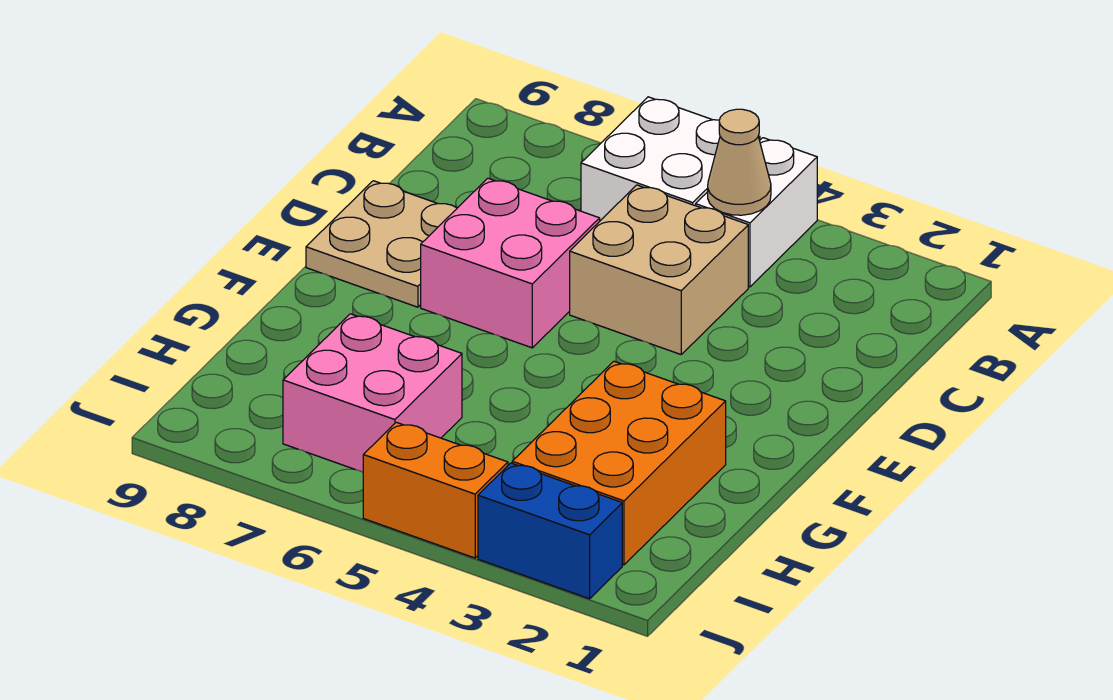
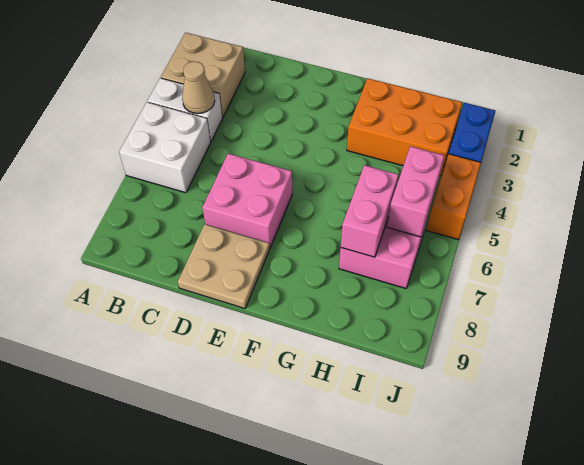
tan brick C4:D5 level 1 -> tan brick A2:B3 level 1
none -> pink brick H6:H7 level 2
none -> pink brick I5:I6 level 2

